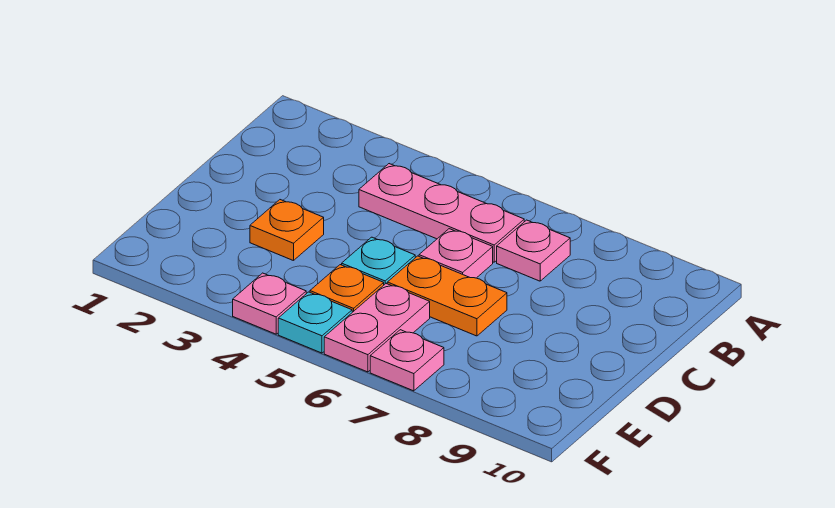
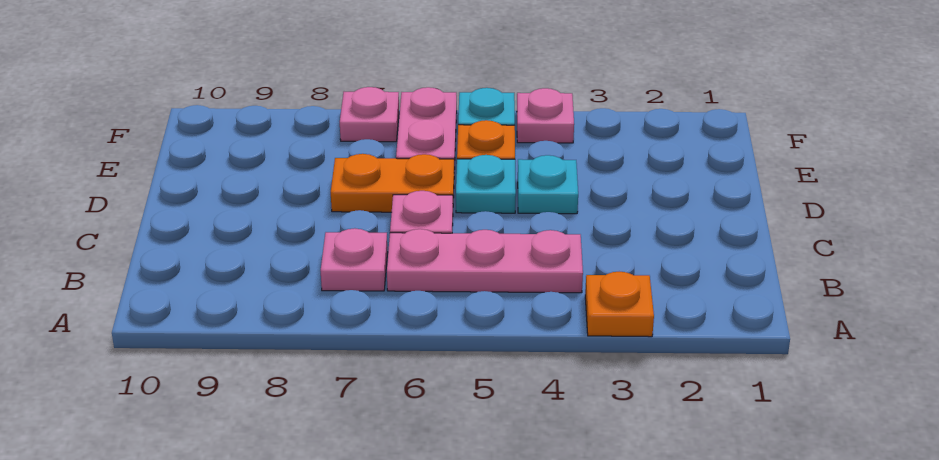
orange plate D3 level 1 -> orange plate A3 level 1
none -> cyan plate D4 level 1

